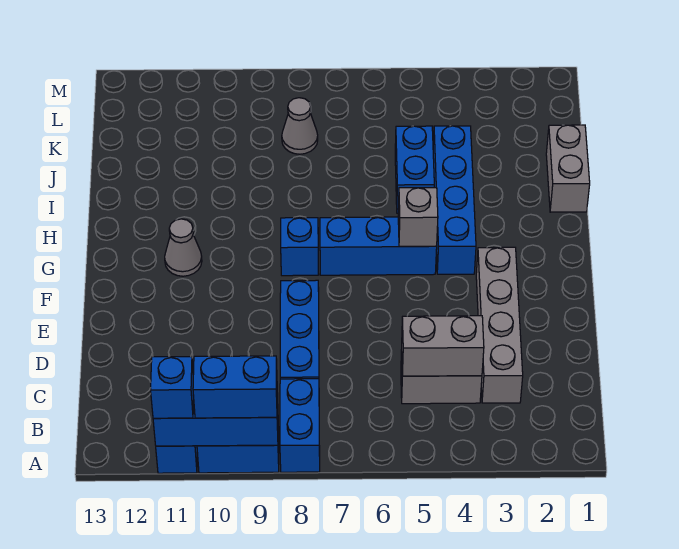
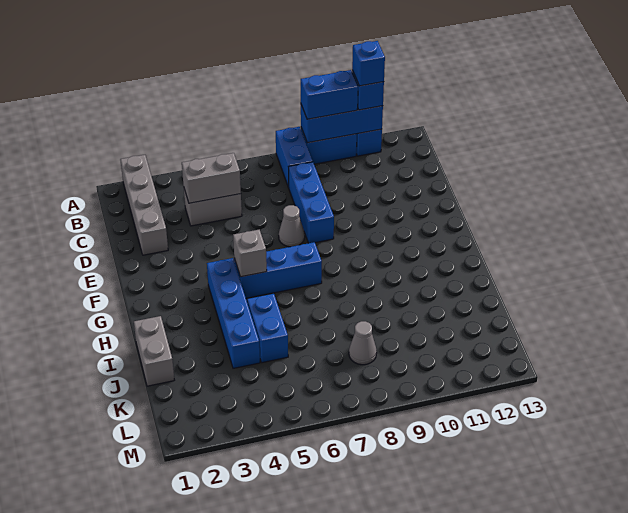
grey brick C3:F3 level 1 -> grey brick A2:D2 level 1
blue brick G8 level 1 -> blue brick A11 level 4
grey cone G11 level 1 -> grey cone E7 level 1

